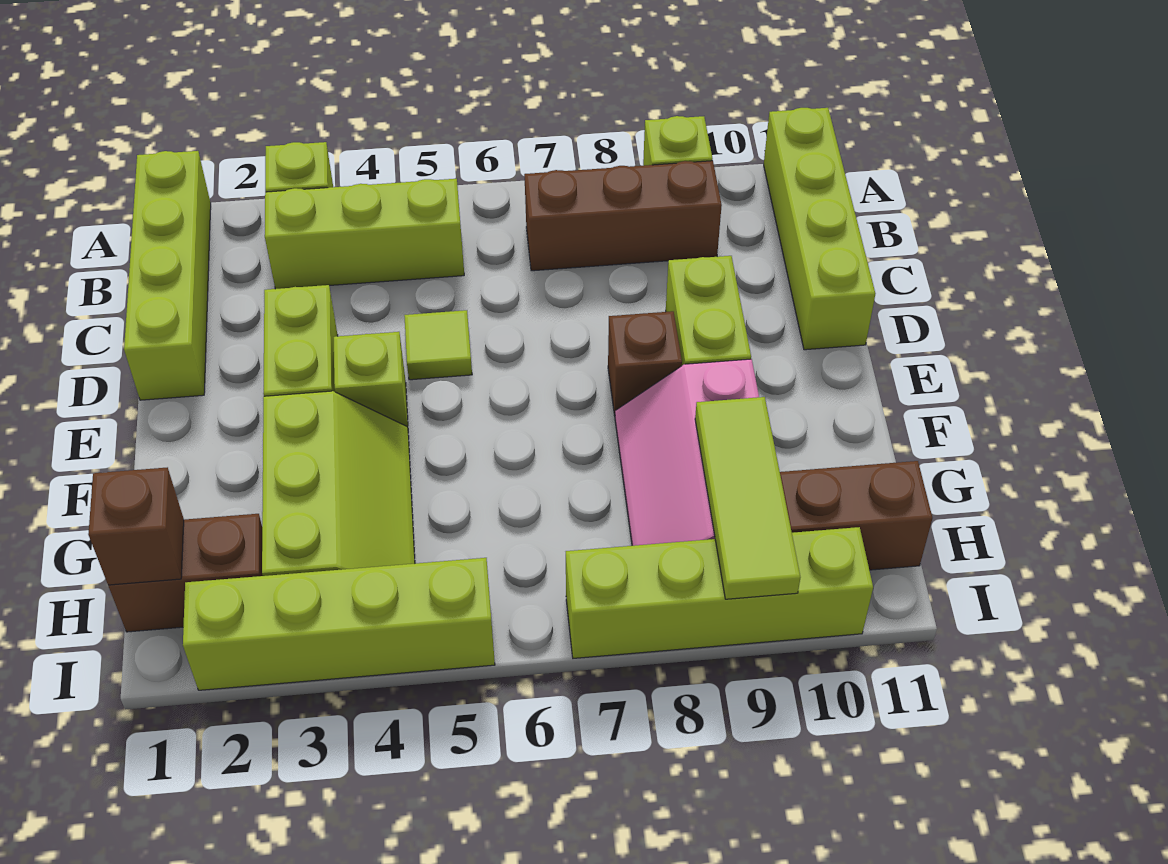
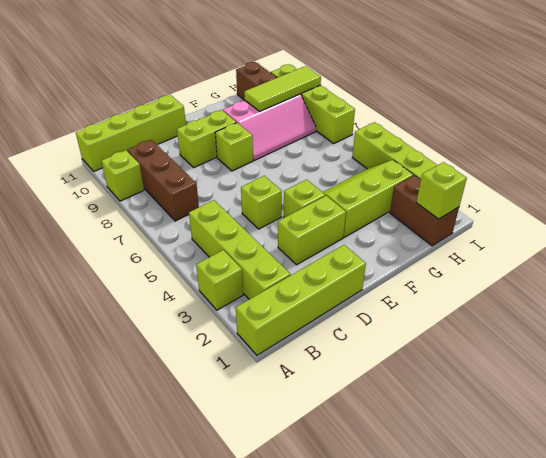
lime brick B3:B5 level 1 -> lime brick B2:B5 level 1
lime tile D5 level 1 -> lime brick D5 level 1
brown brick E8 level 1 -> lime brick E8 level 1
brown brick H1 level 2 -> lime brick H1 level 2

